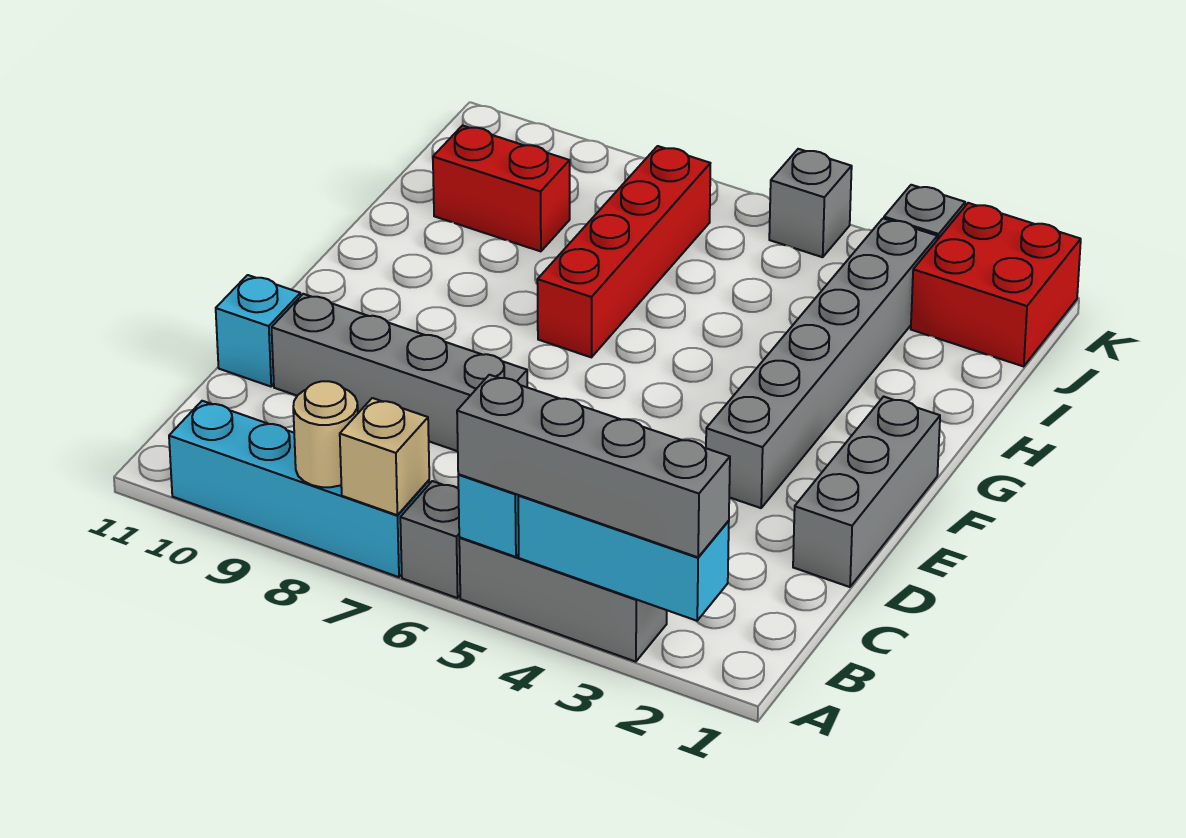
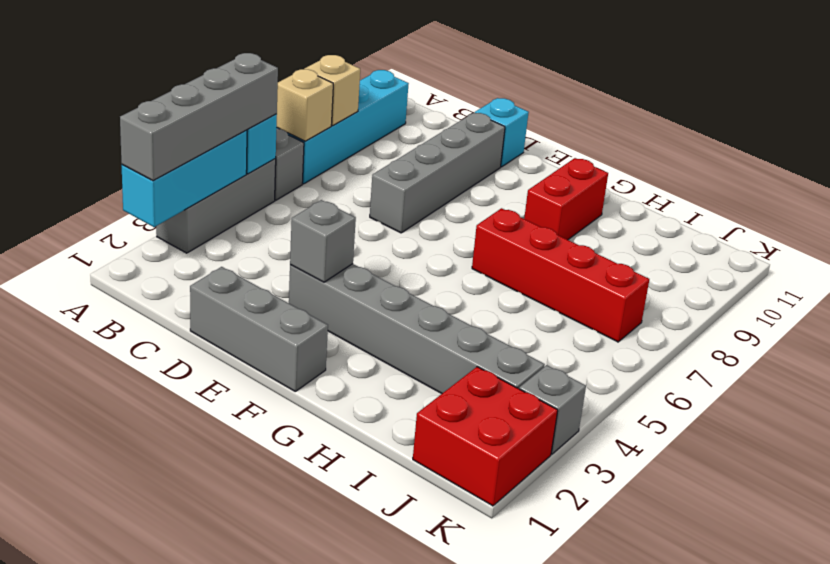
tan round brick A8 level 2 -> tan brick A8 level 2
red brick I9:I10 level 1 -> red brick G9:G10 level 1
grey brick K5 level 1 -> grey brick E3 level 2

